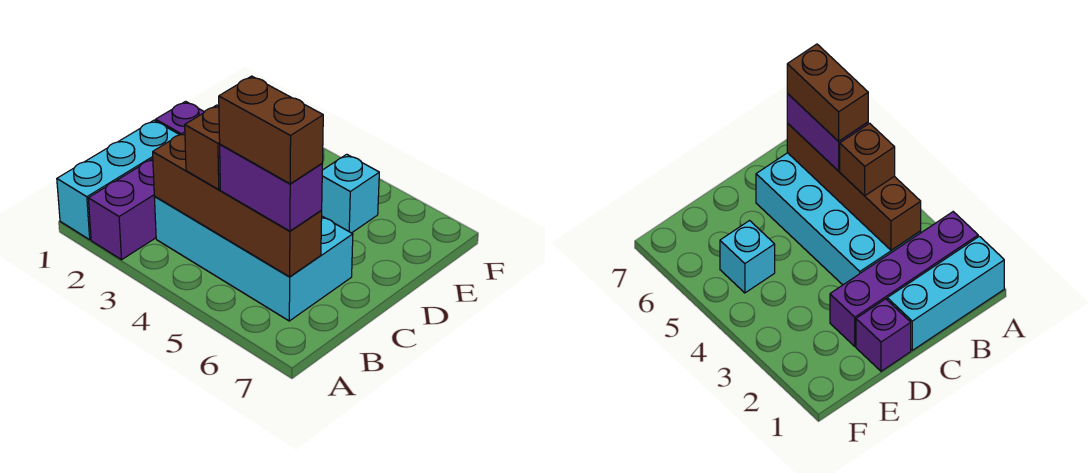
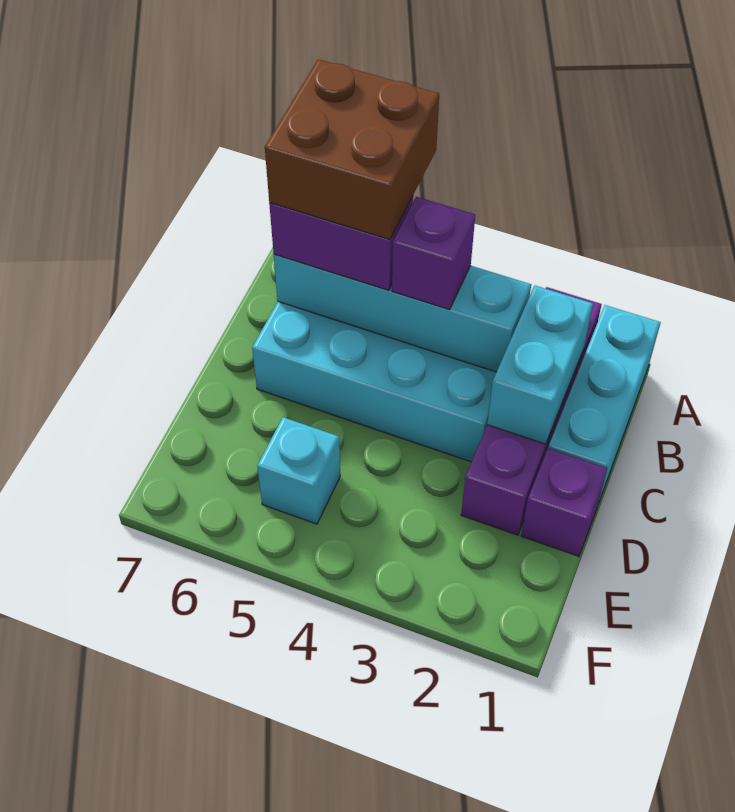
none -> cyan brick B2:C2 level 2
brown brick B3:B6 level 2 -> cyan brick B3:B6 level 2
brown brick B4 level 3 -> purple brick B4 level 3
brown brick B5:B6 level 4 -> brown brick A5:B6 level 4

